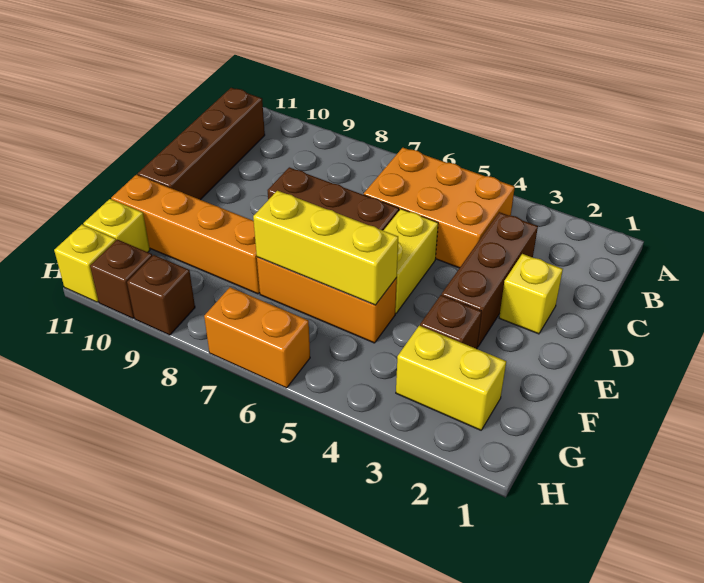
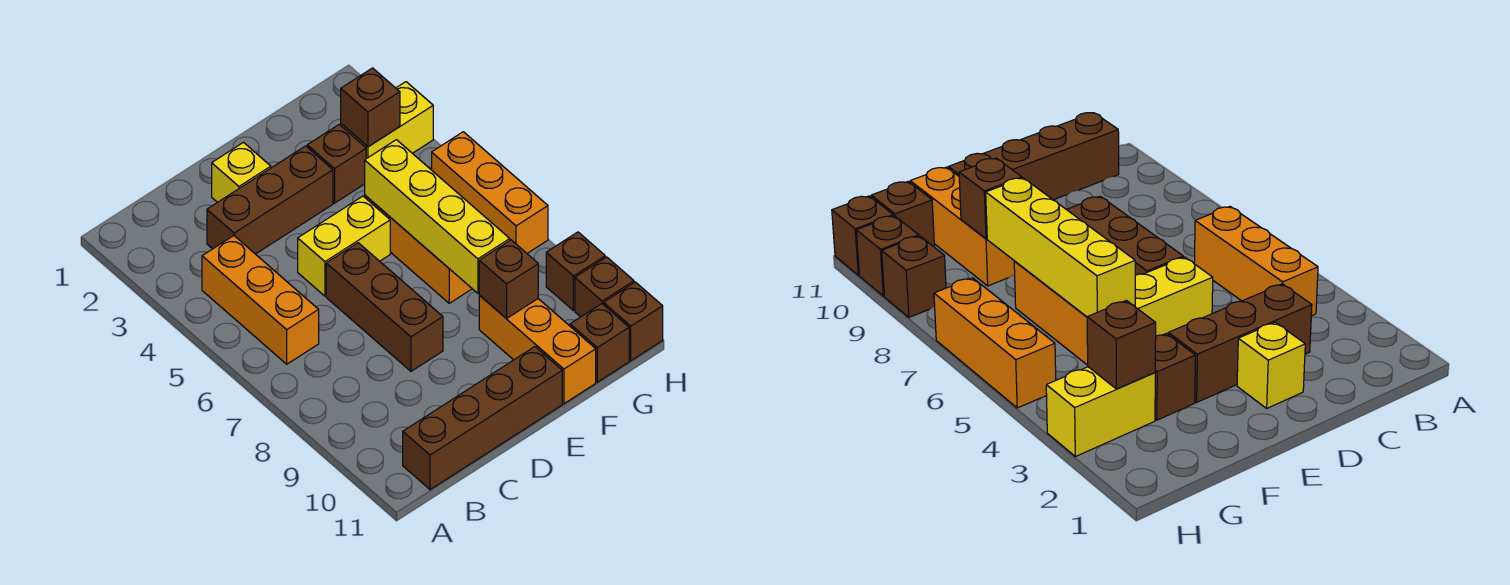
orange brick B4:C6 level 1 -> orange brick B4:B6 level 1
yellow brick F5:F7 level 2 -> yellow brick F5:F8 level 2
orange brick F8:F11 level 1 -> orange brick F9:F11 level 1
none -> brown brick F9 level 2
yellow brick G2:G3 level 1 -> yellow brick G3:H3 level 1
none -> brown brick G3 level 2
yellow brick G11 level 1 -> brown brick G11 level 1
orange brick H6:H7 level 1 -> orange brick H5:H7 level 1
yellow brick H11 level 1 -> brown brick H11 level 1

